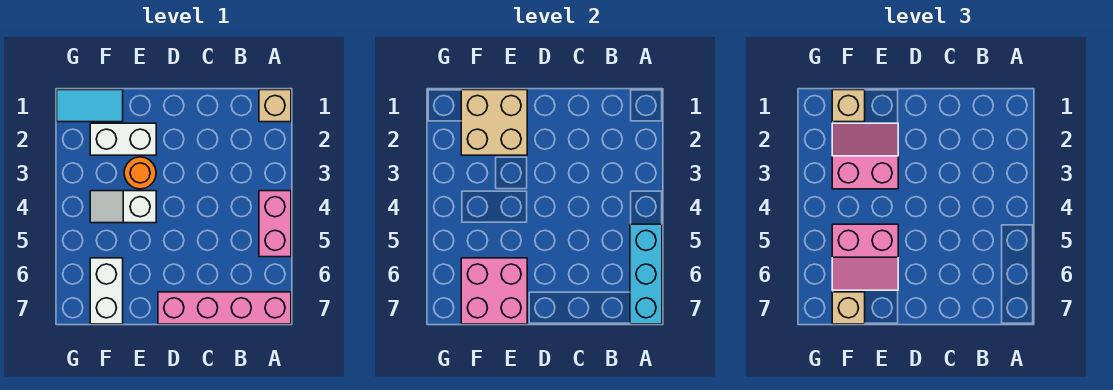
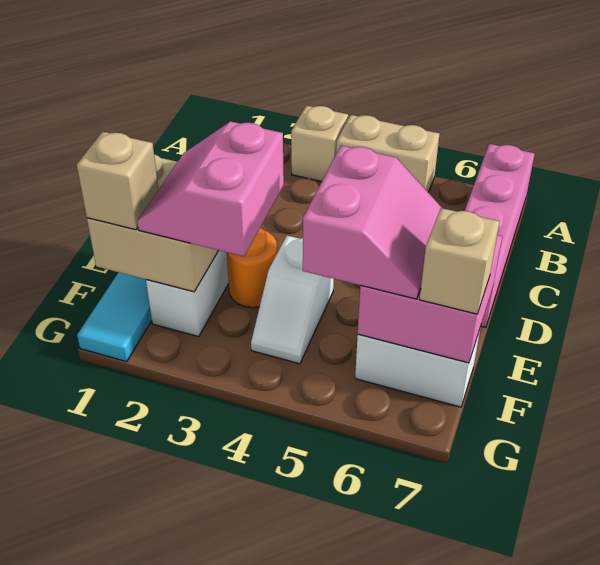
tan brick A1 level 1 -> tan brick A3 level 1
pink brick A4:A5 level 1 -> tan brick A4:A5 level 1
cyan brick A5:A7 level 2 -> none

